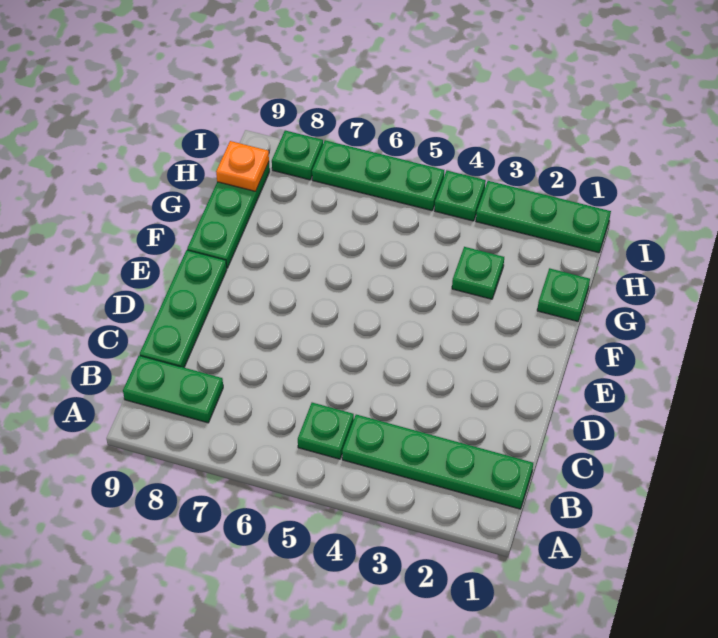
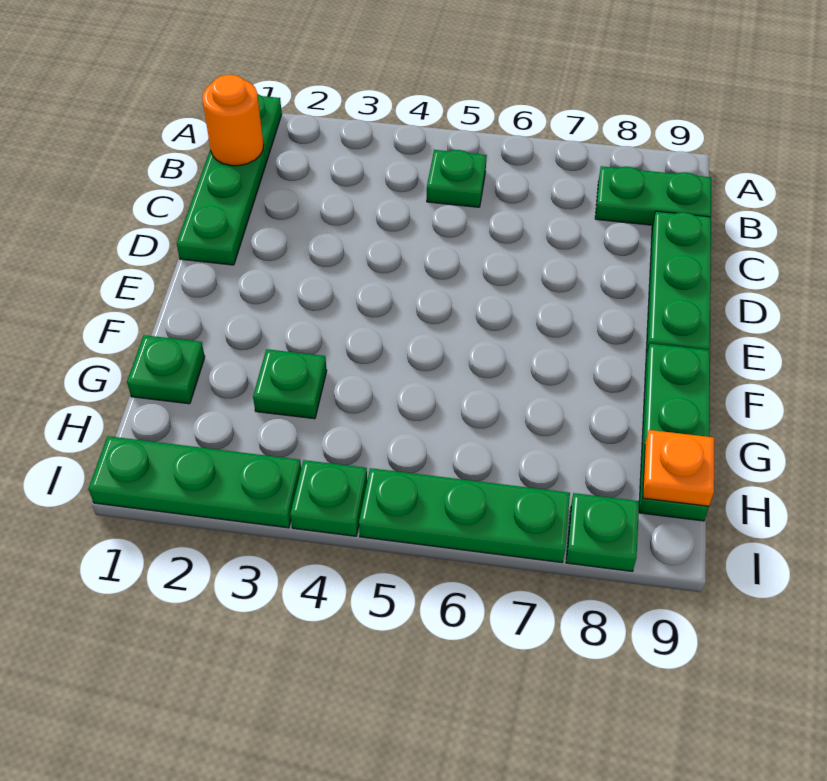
green plate B1:B4 level 1 -> green plate A1:D1 level 1
none -> orange round brick B1 level 2

